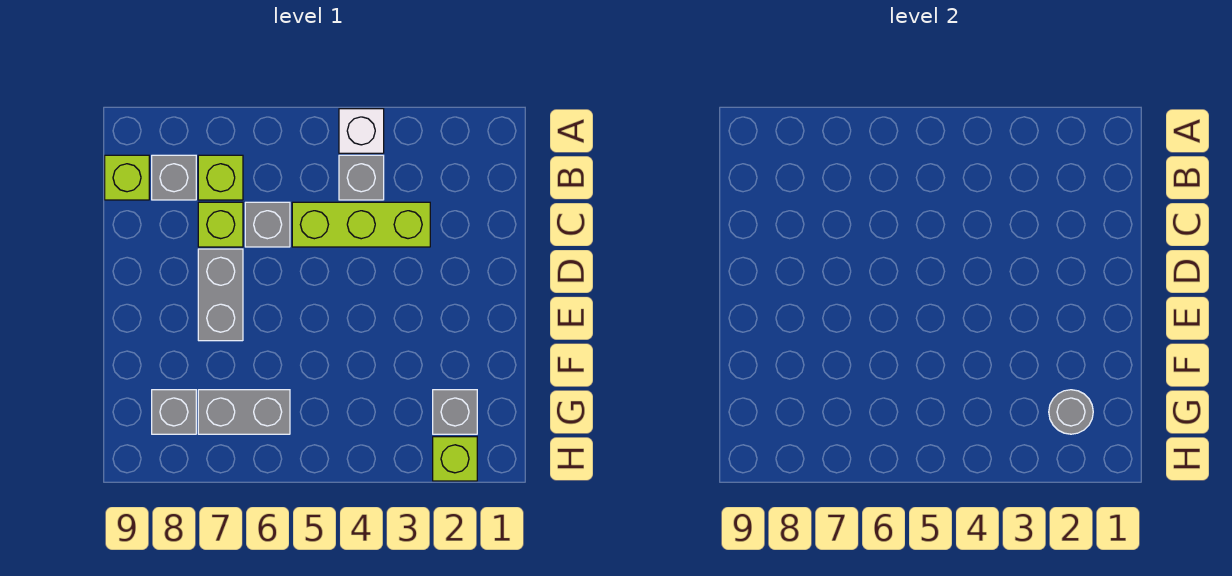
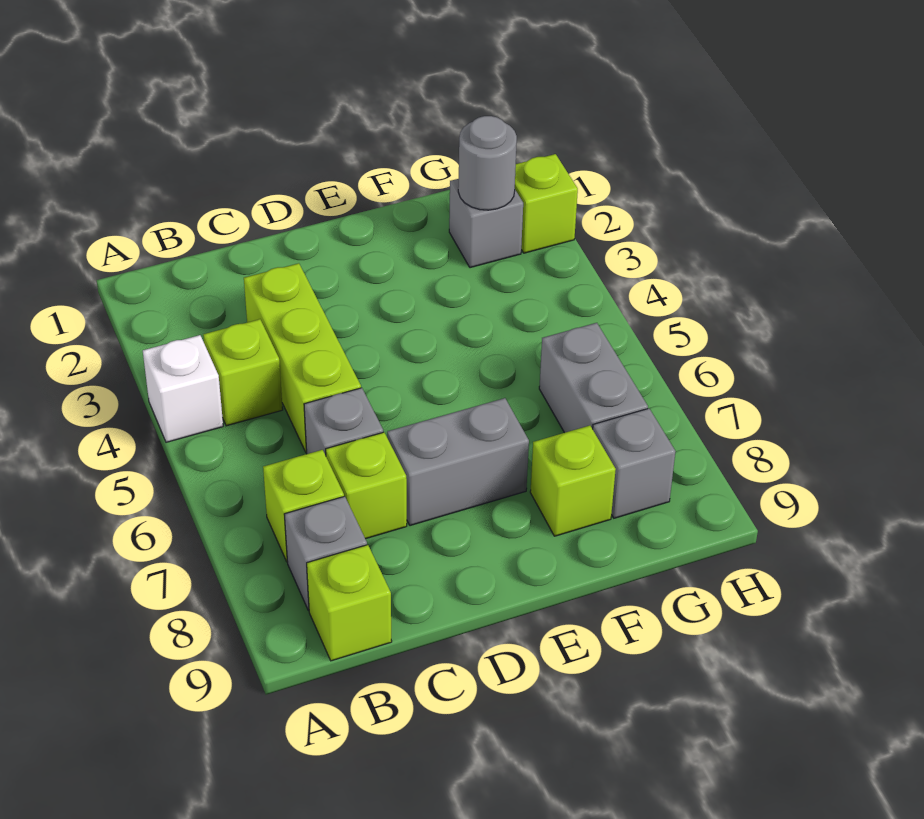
grey brick B4 level 1 -> lime brick B4 level 1
none -> lime brick F8 level 1

